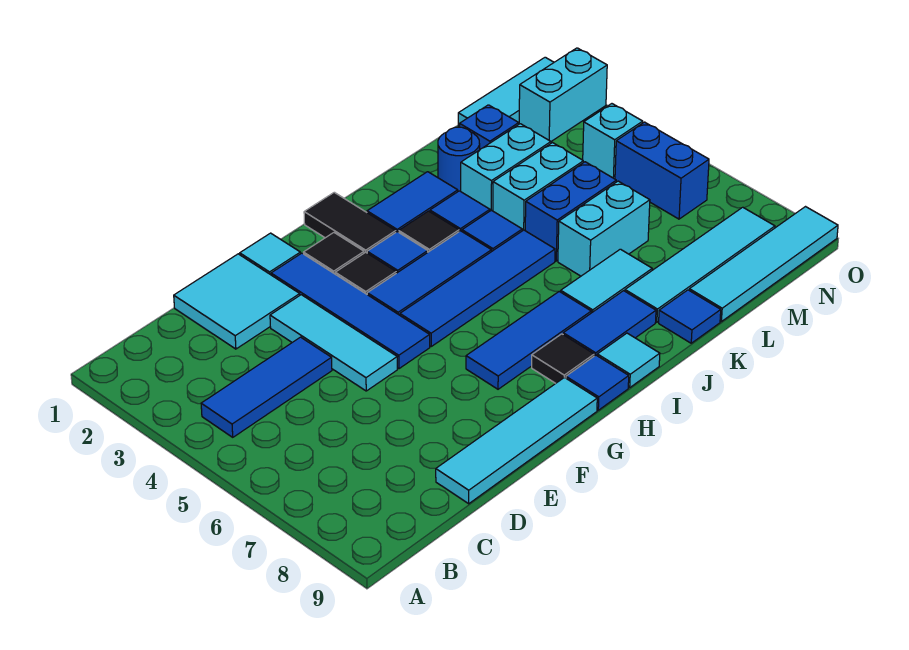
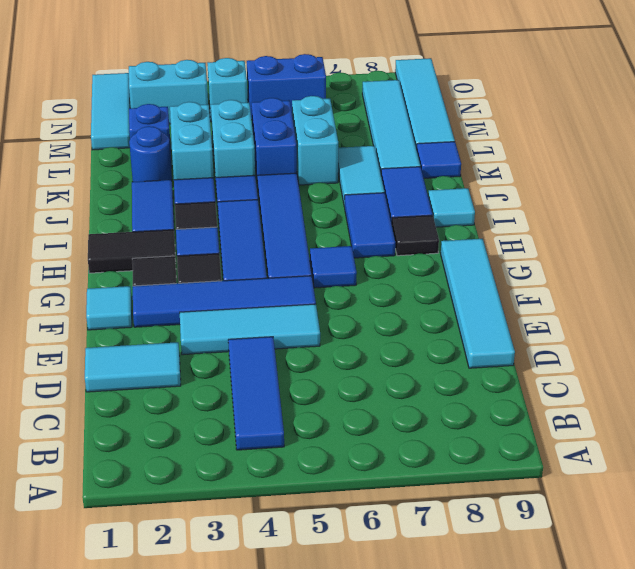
cyan tile D1:E2 level 1 -> cyan tile D1:D2 level 1
blue tile G7:I7 level 1 -> blue tile H7:I7 level 1
blue tile H9 level 1 -> blue tile G6 level 1
cyan brick N2:O2 level 1 -> cyan brick N2:N3 level 1

